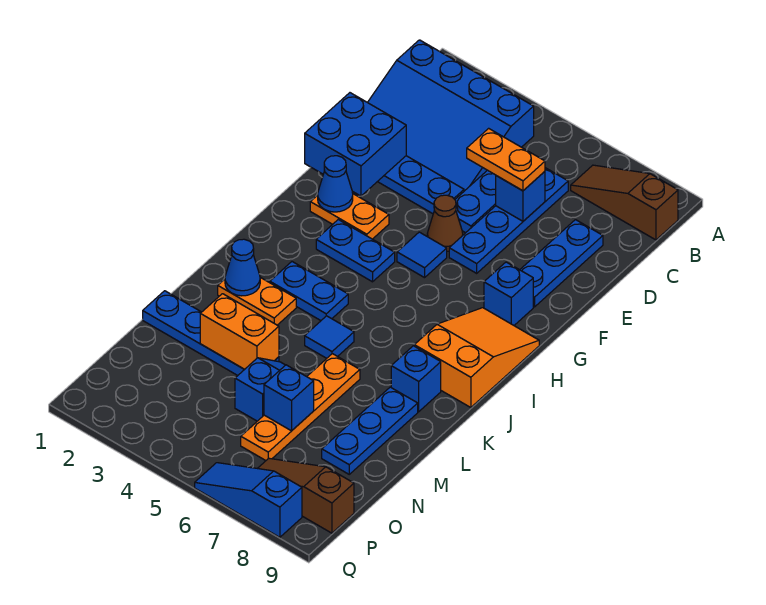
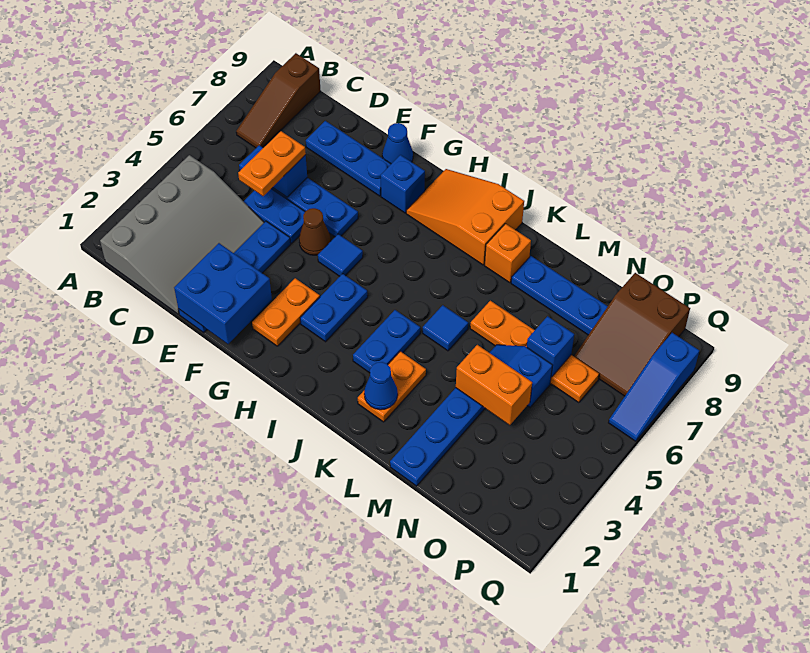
blue slope B1:D4 level 1 top B -> grey slope B1:D4 level 1 top B
blue cone G2 level 2 -> blue cone F9 level 1
blue brick K8 level 1 -> orange brick K8 level 1
orange brick M3:M4 level 2 -> orange brick M4:N4 level 2
brown slope P7:P9 level 1 top 9 -> brown slope O7:P9 level 1 top 9

